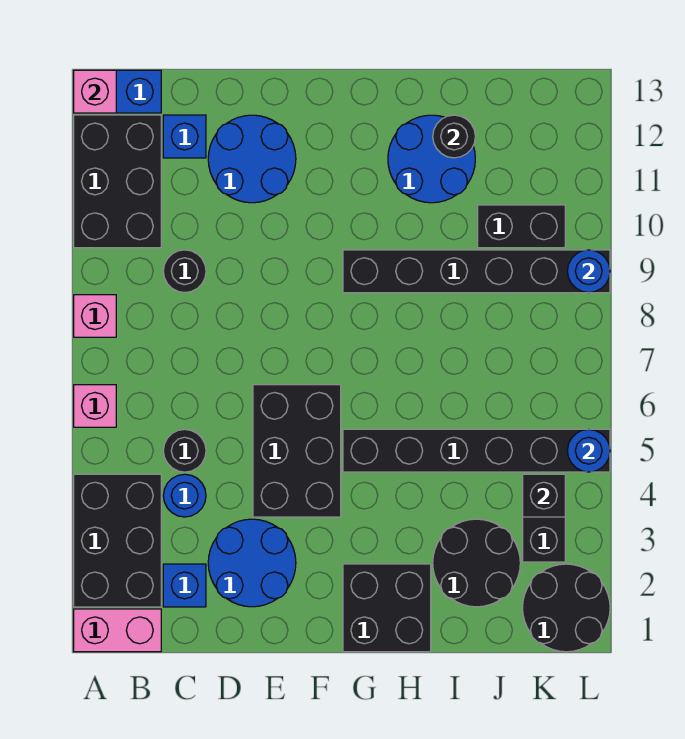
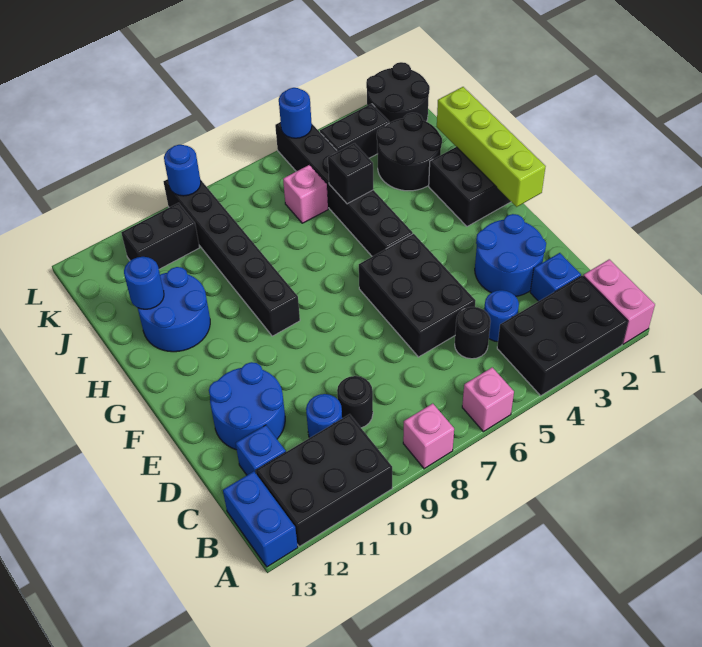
pink brick A13 level 2 -> pink brick J6 level 1
none -> blue round brick C10 level 1
black brick E4:F6 level 1 -> black brick D5:F6 level 1
none -> lime brick F1:I1 level 2
black round brick I12 level 2 -> blue round brick I12 level 2
black brick J10:K10 level 1 -> black brick K10:K11 level 1
black brick K4 level 2 -> black brick I5 level 2

